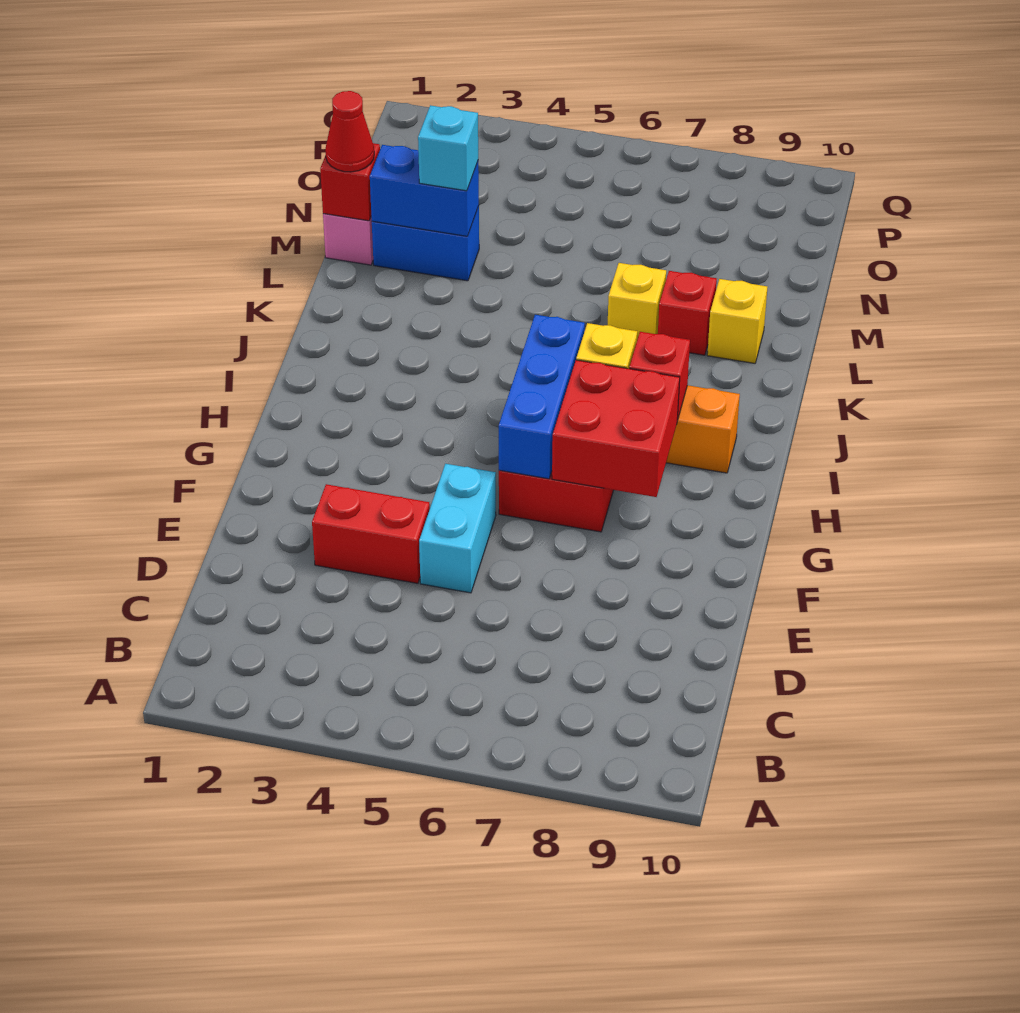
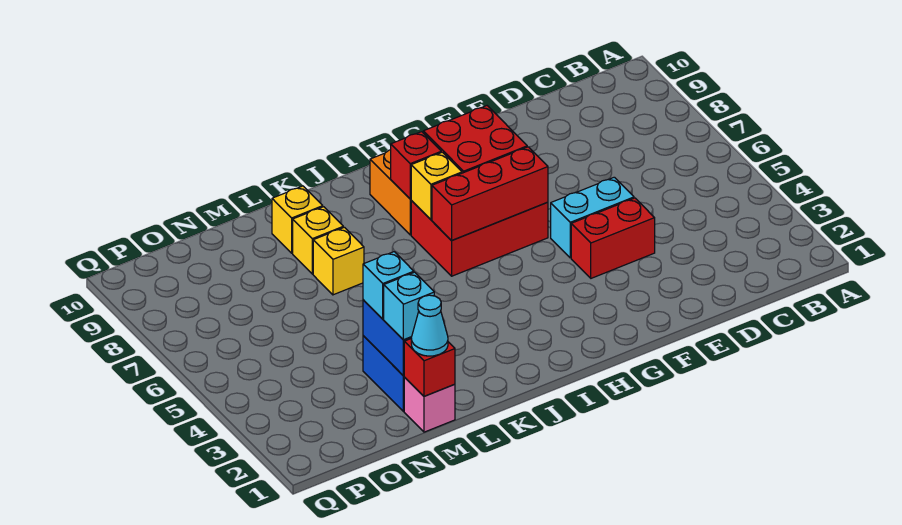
red brick E3:E4 level 1 -> red brick E4:F4 level 1
blue brick G6:I6 level 2 -> red brick G6:I6 level 2
red brick L8 level 1 -> yellow brick L8 level 1
red cone M1 level 3 -> cyan cone M1 level 3
none -> cyan brick M2 level 3

